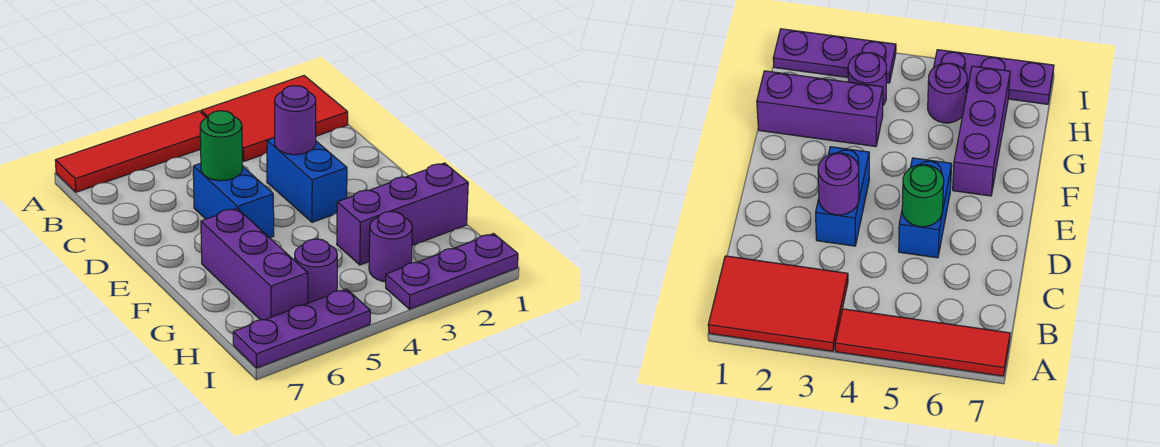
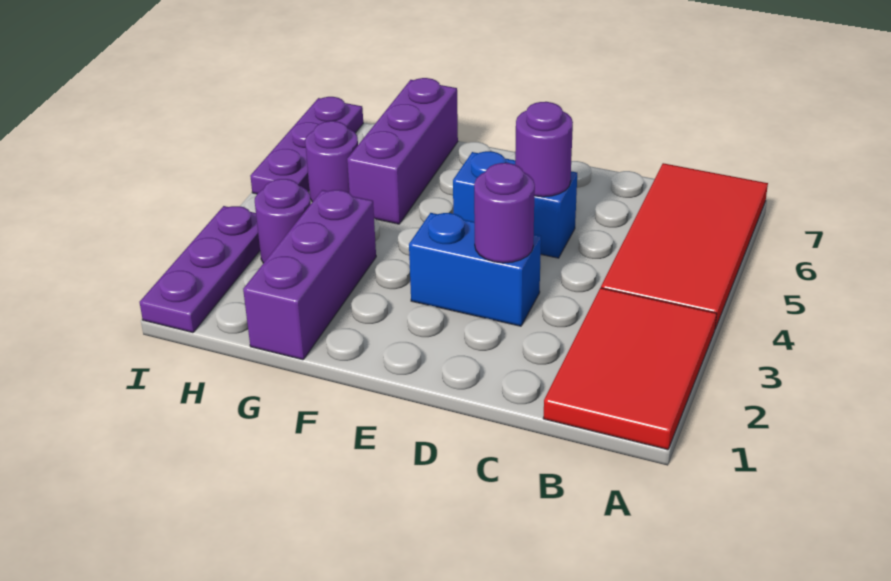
red tile A4:A7 level 1 -> red tile A4:B7 level 1
green round brick D5 level 2 -> purple round brick D5 level 2
purple brick F6:H6 level 1 -> purple brick G5:G7 level 1

